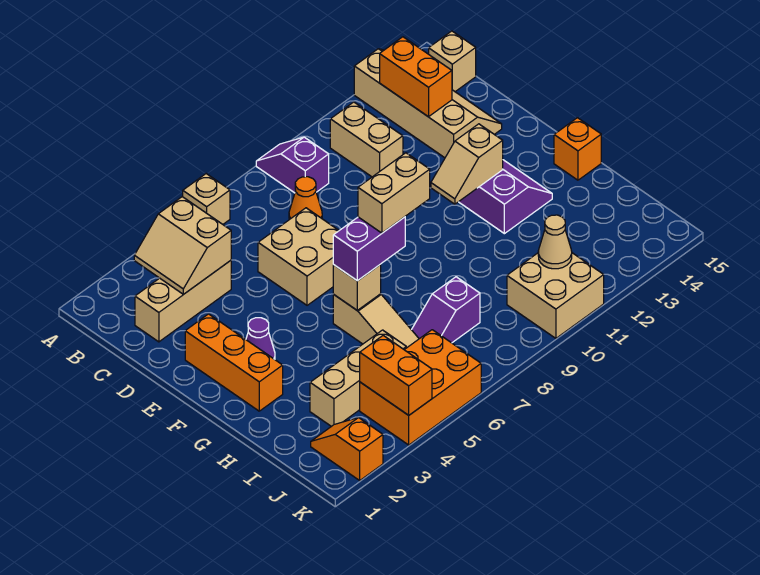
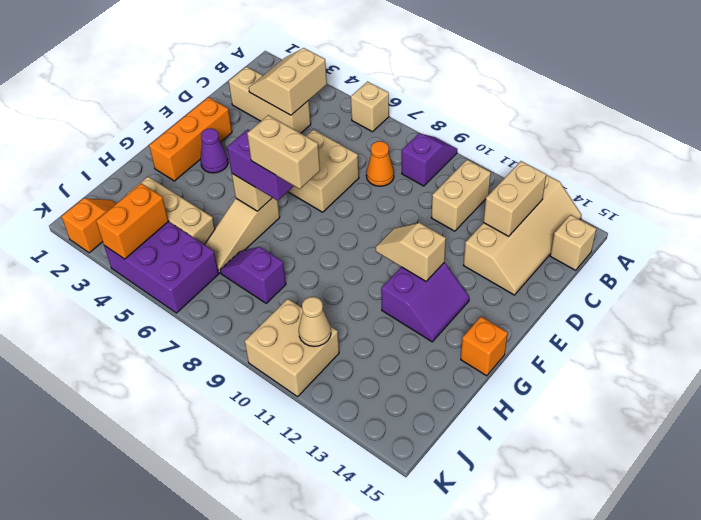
orange brick B13:C13 level 2 -> tan brick B13:C13 level 2
orange brick J4:K6 level 1 -> purple brick J4:K6 level 1

